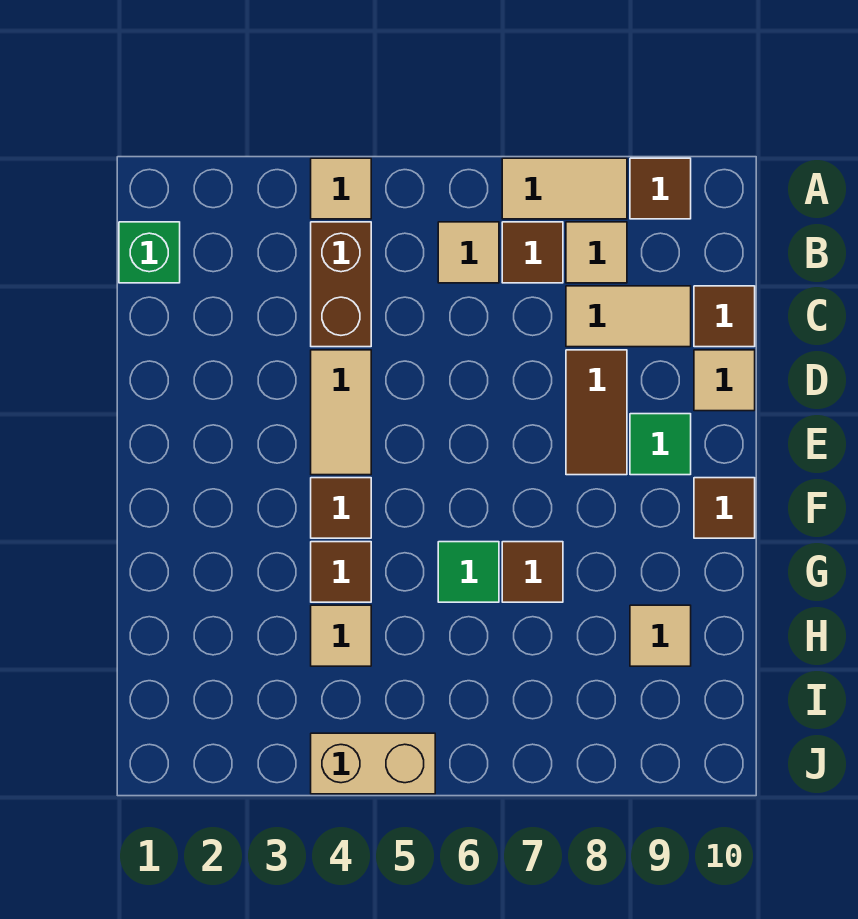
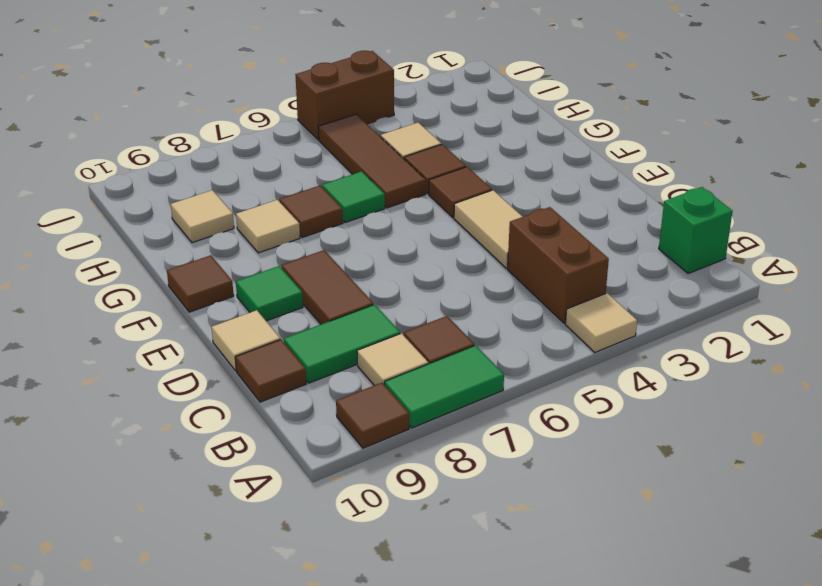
tan tile A7:A8 level 1 -> green tile A7:A8 level 1
tan tile B6 level 1 -> tan tile G8 level 1
tan tile C8:C9 level 1 -> green tile C8:C9 level 1
none -> brown tile G5:I5 level 1
tan brick J4:J5 level 1 -> brown brick J4:J5 level 1

